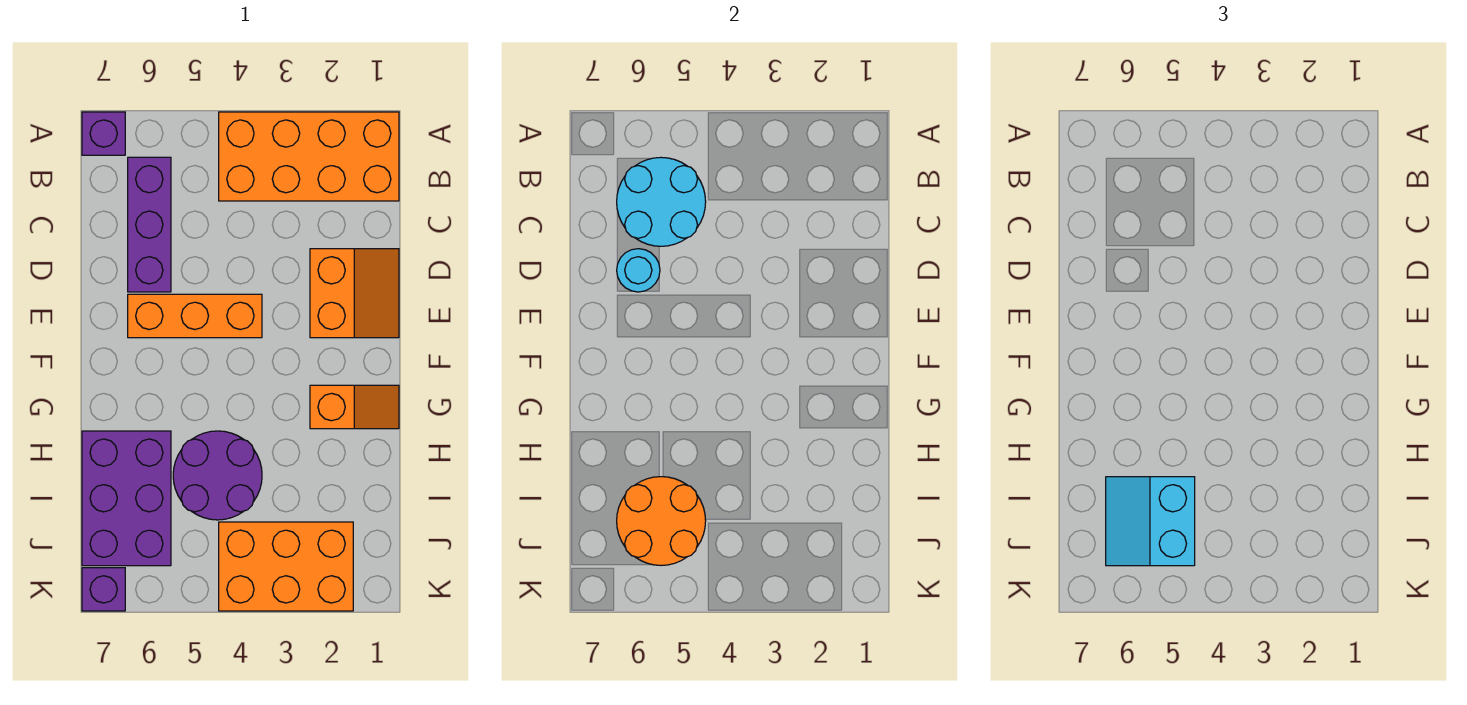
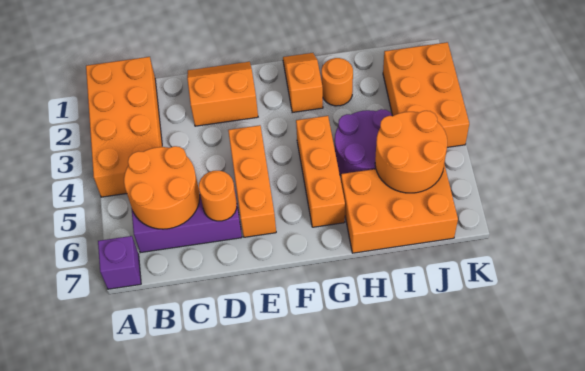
cyan round brick B5:C6 level 2 -> orange round brick B5:C6 level 2
cyan round brick D6 level 2 -> orange round brick D6 level 2
none -> orange brick G4:G6 level 1
none -> orange round brick H2 level 1
purple brick H6:J7 level 1 -> orange brick H6:J7 level 1
cyan slope I5:J6 level 3 top 5 -> none
purple brick K7 level 1 -> none

